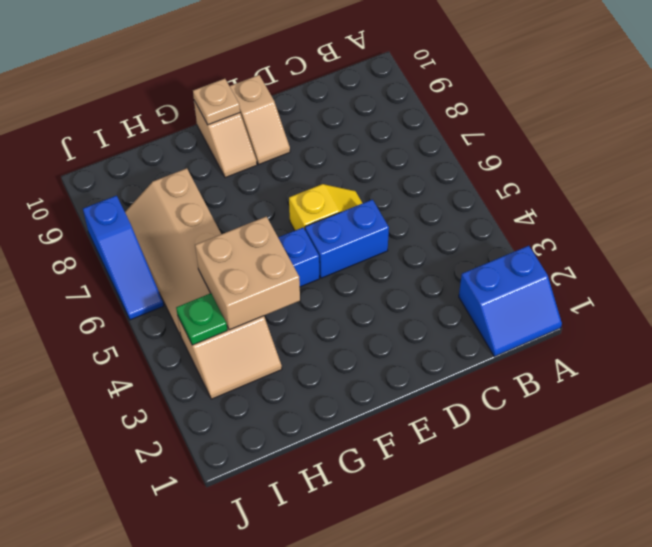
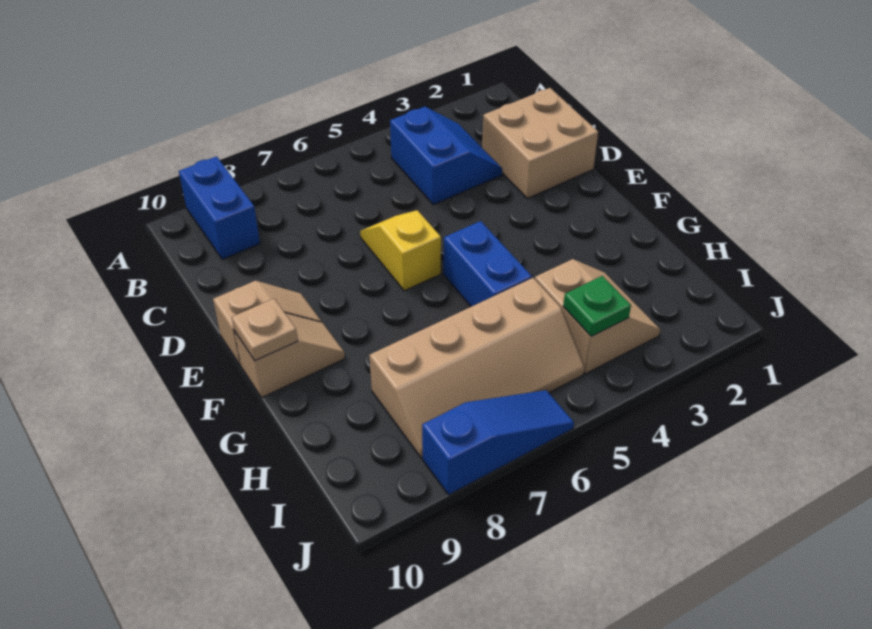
blue slope A1:B2 level 1 top 2 -> blue slope B3:C4 level 1 top 4
blue brick D5:E5 level 1 -> blue brick A9:B9 level 1
tan brick G4:H5 level 2 -> tan brick C1:D2 level 1

